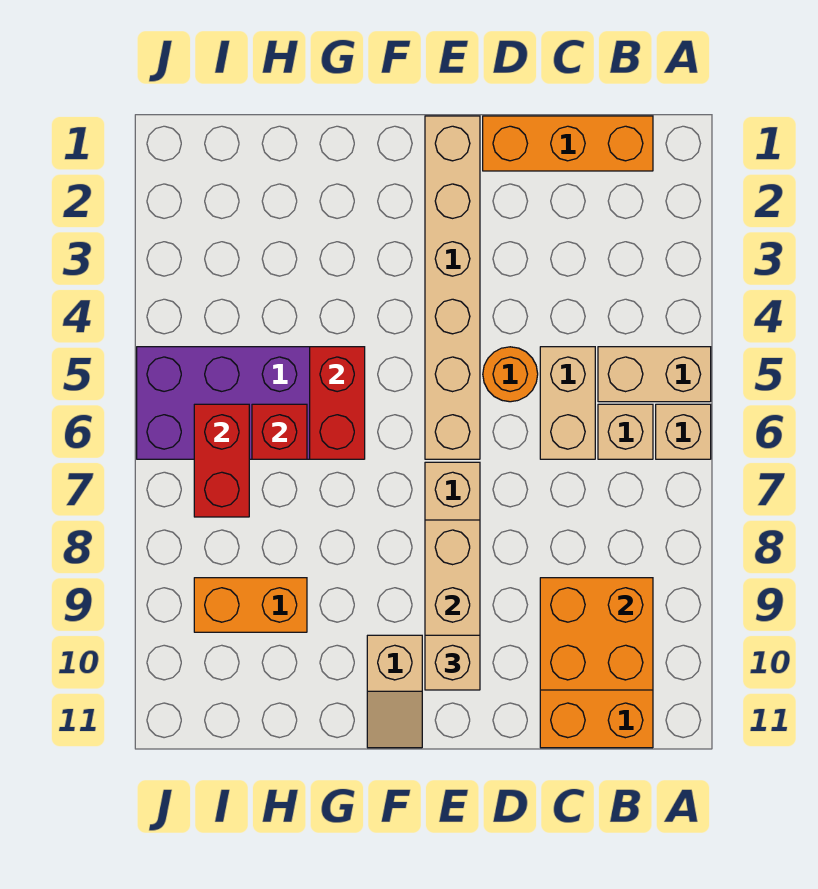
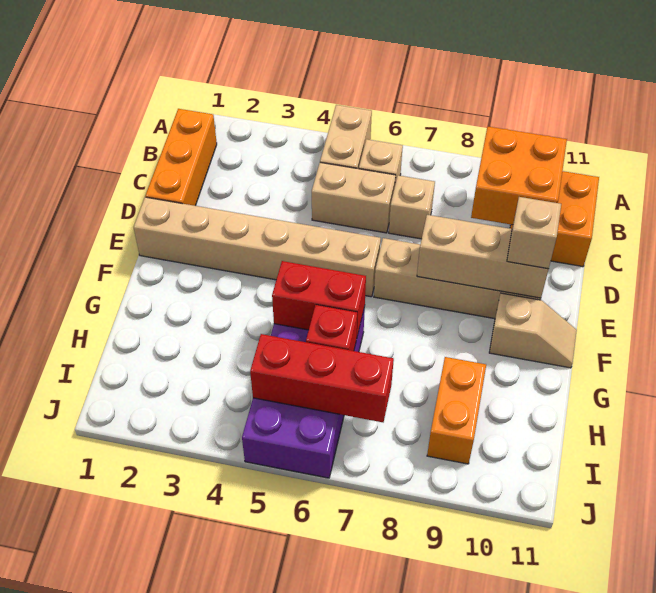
tan brick A6 level 1 -> tan brick C7 level 1
orange round brick D5 level 1 -> none
red brick I6:I7 level 2 -> red brick I5:I7 level 2

